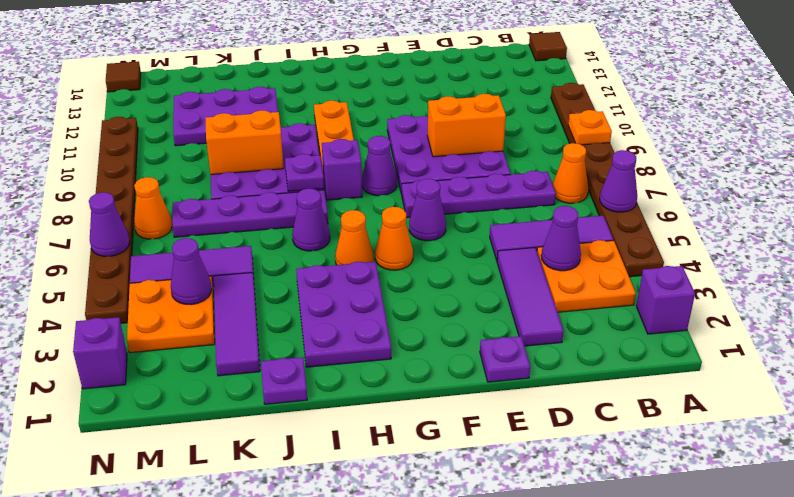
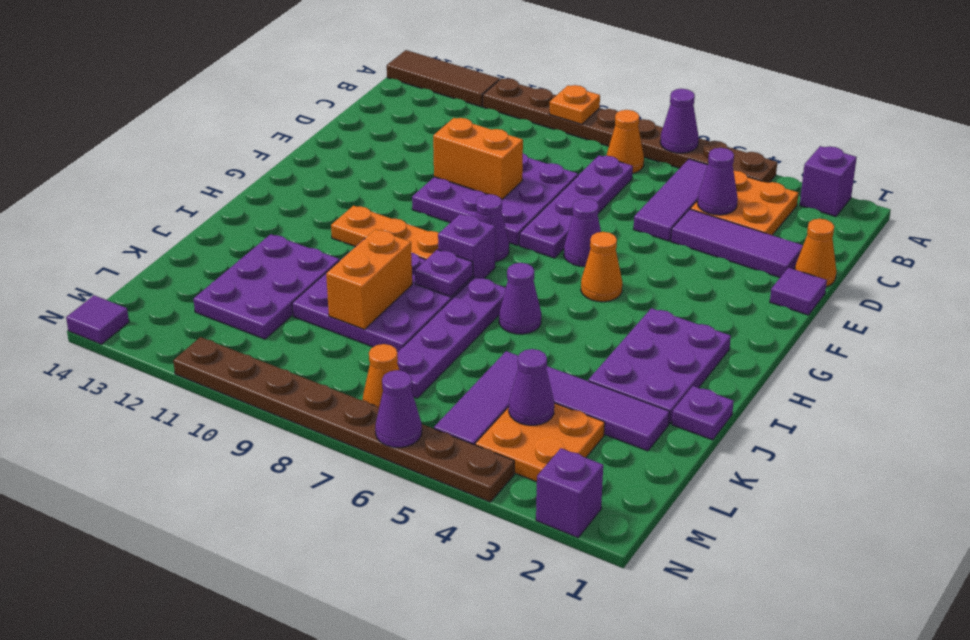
brown tile A14 level 1 -> brown tile A12:A14 level 1
orange brick D9:E9 level 2 -> orange brick E9:E10 level 2
purple plate E1 level 1 -> purple tile E1 level 1
purple plate H2:I4 level 1 -> purple plate H2:J3 level 1
orange cone H5 level 1 -> orange cone D1 level 1
brown tile N14 level 1 -> purple tile N14 level 1

